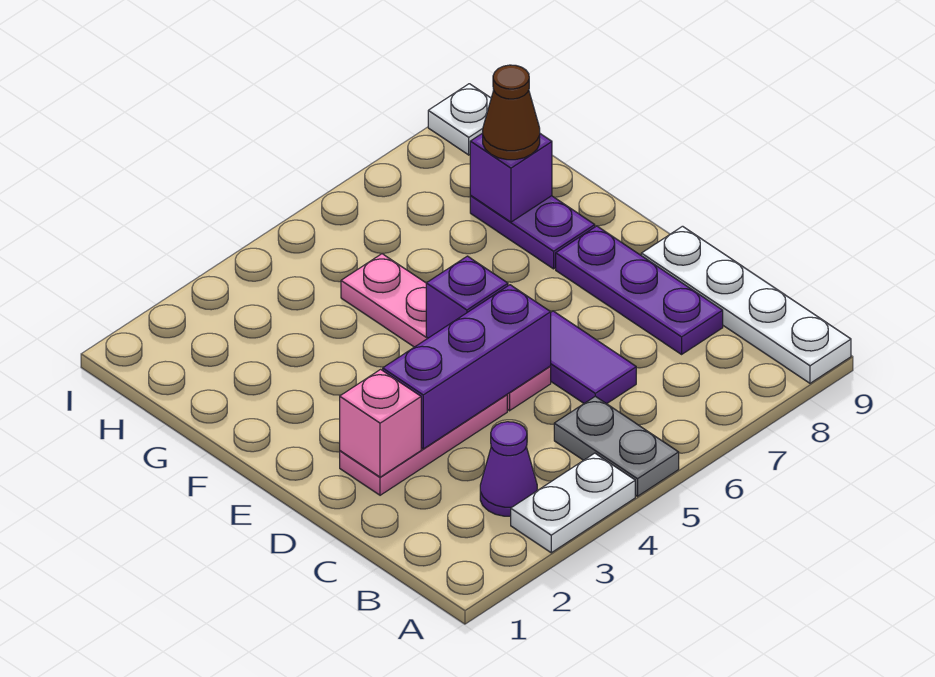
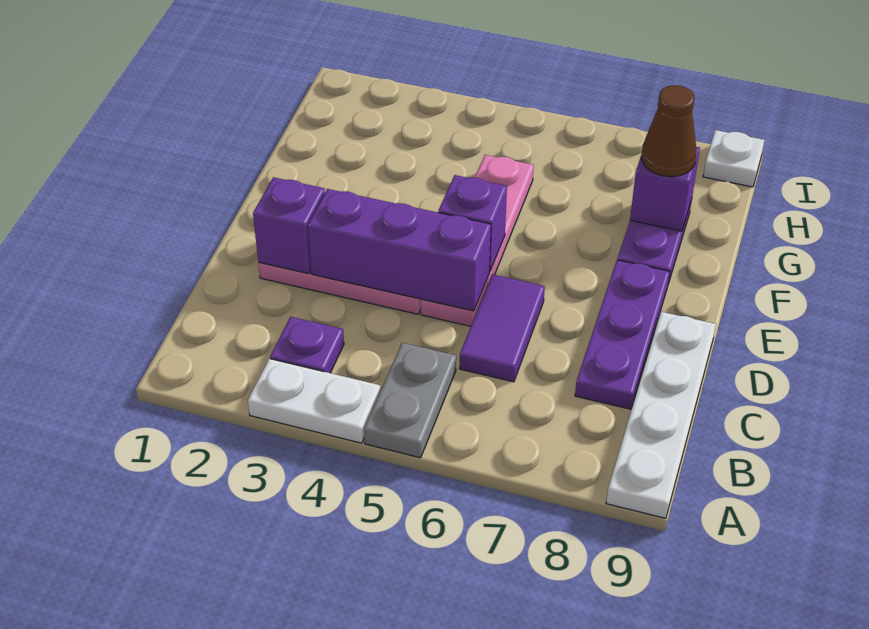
purple cone B3 level 1 -> purple plate B3 level 1
pink brick D2 level 2 -> purple brick D2 level 2

